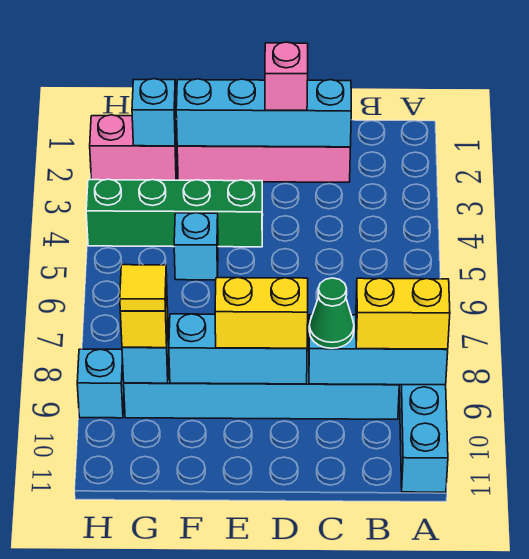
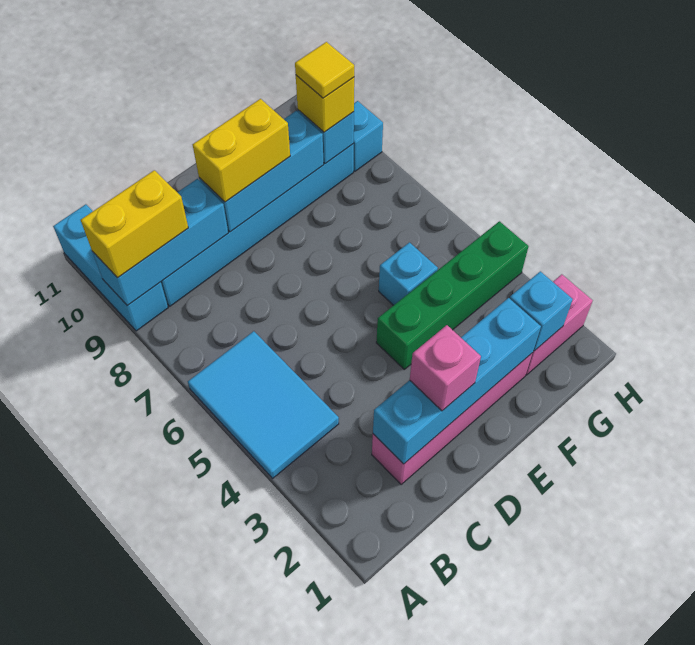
none -> cyan tile A4:B6 level 1
green cone C9 level 3 -> none

